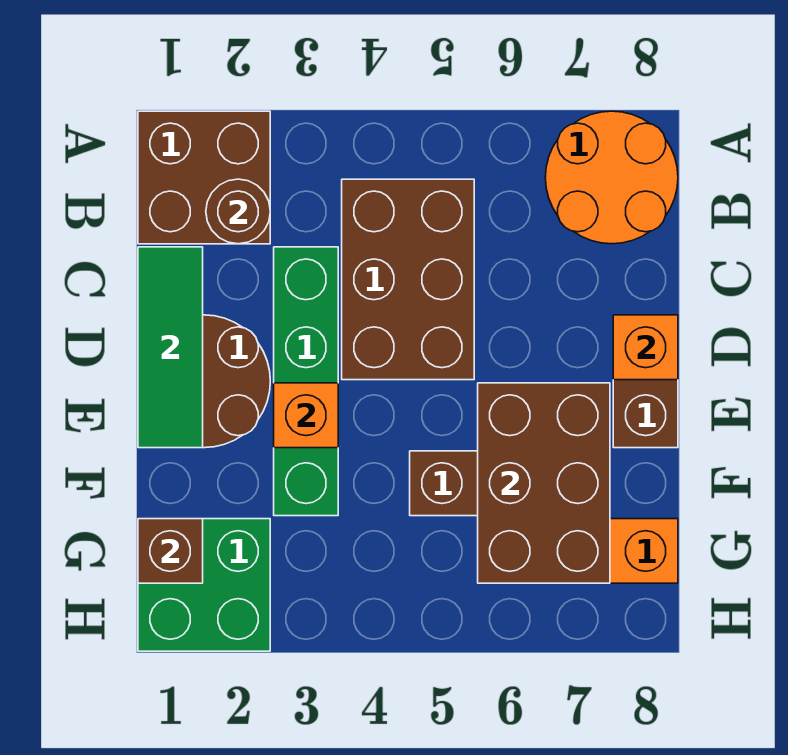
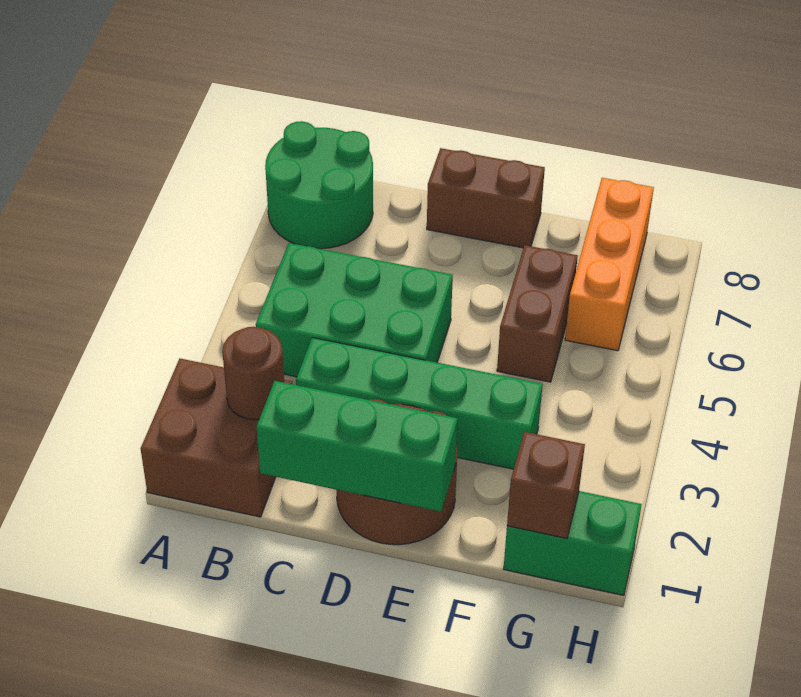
orange round brick A7:B8 level 1 -> green round brick A7:B8 level 1
brown brick B4:D5 level 1 -> green brick B4:D5 level 1
green tile C1:E1 level 2 -> green brick C1:E1 level 2
orange brick D8 level 2 -> none
orange brick E3 level 2 -> none
brown brick E6:G7 level 2 -> none
green brick G1:H2 level 1 -> green brick G1:H1 level 1

